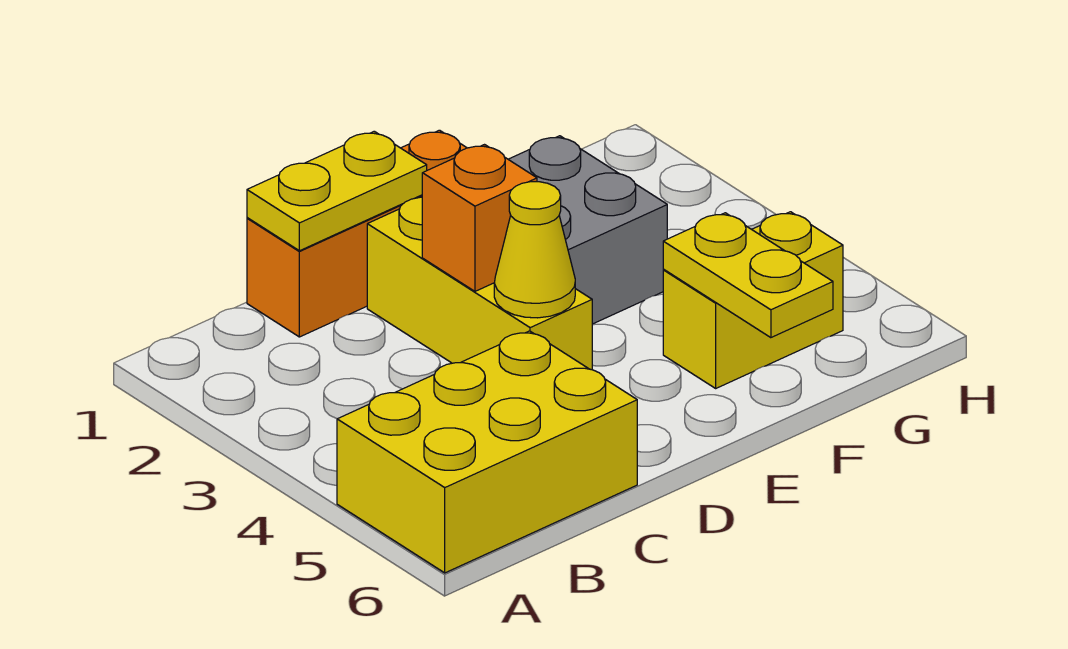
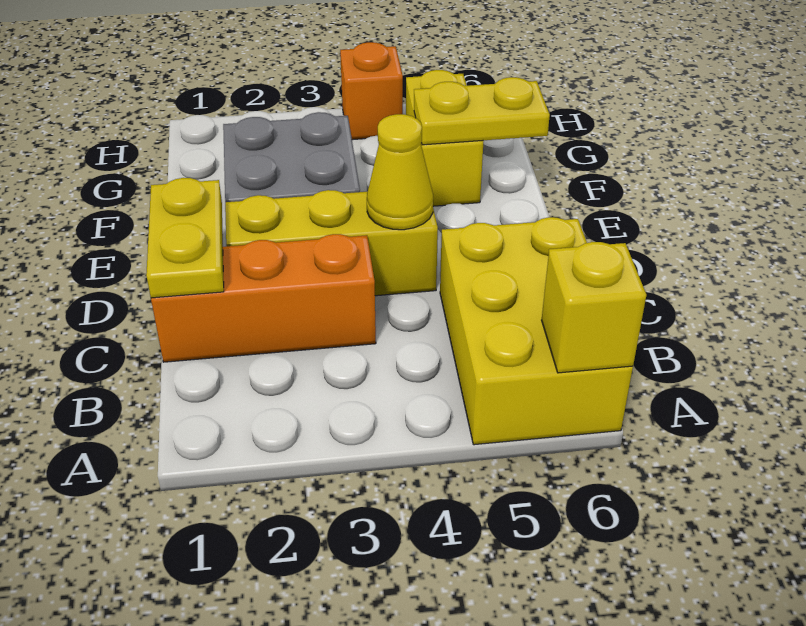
none -> yellow brick A6 level 2
orange brick C1:E1 level 1 -> orange brick C1:C3 level 1
orange brick D3 level 2 -> orange brick H4 level 1

